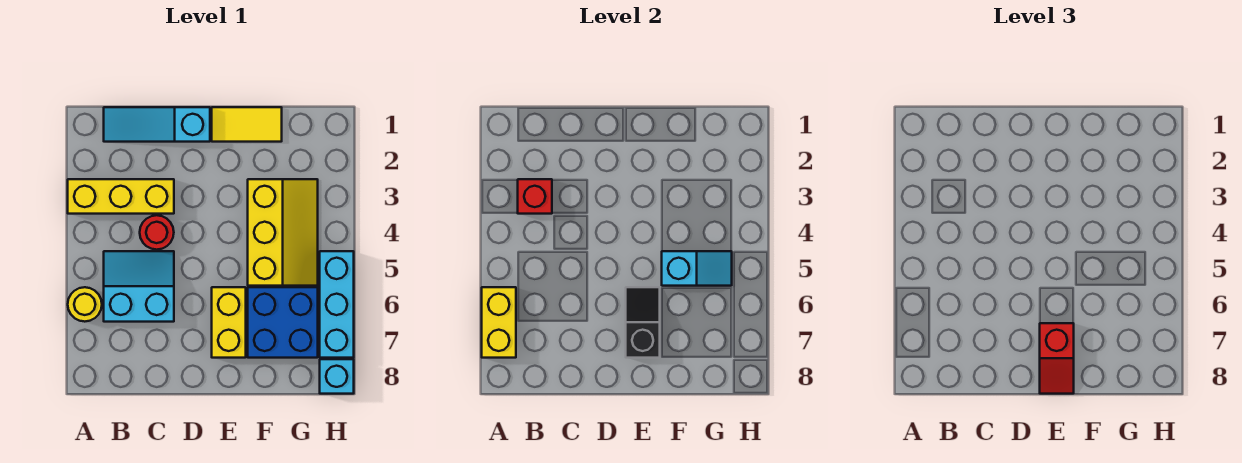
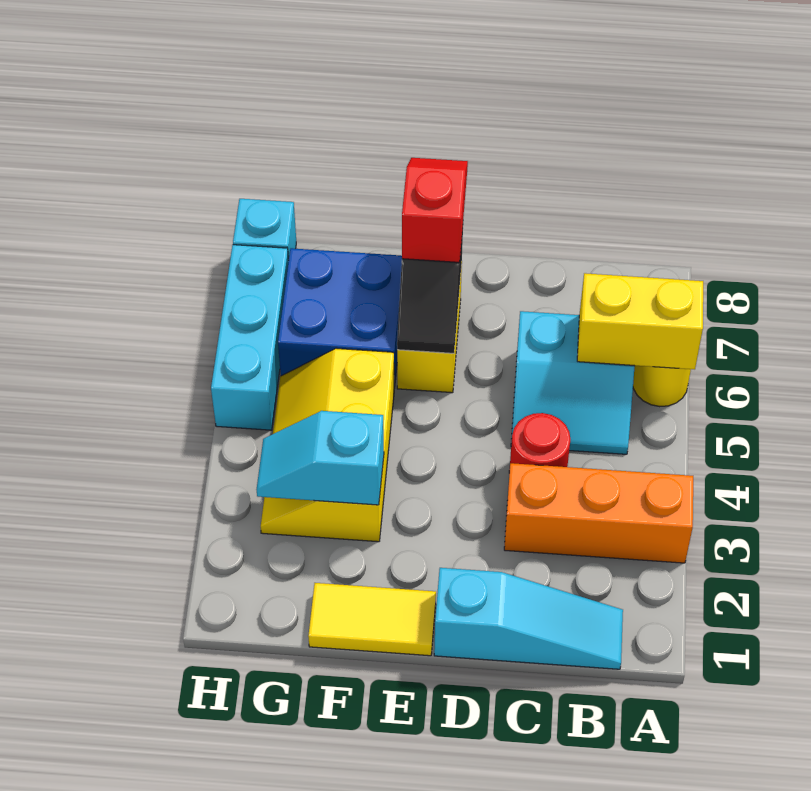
yellow brick A3:C3 level 1 -> orange brick A3:C3 level 1
yellow brick A6:A7 level 2 -> yellow brick A6:B6 level 2
red brick B3 level 2 -> none
cyan slope F5:G5 level 2 top F -> cyan slope F3:G3 level 2 top F

